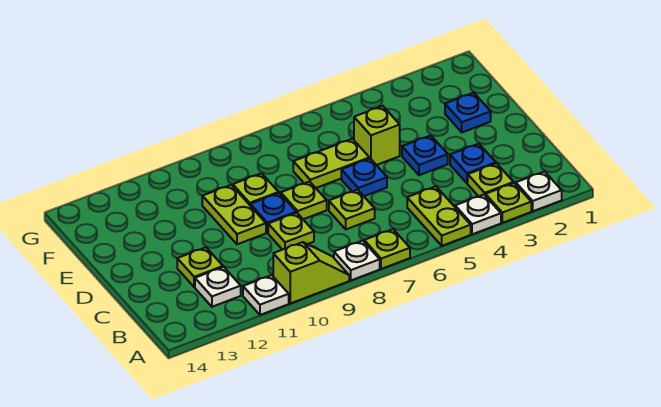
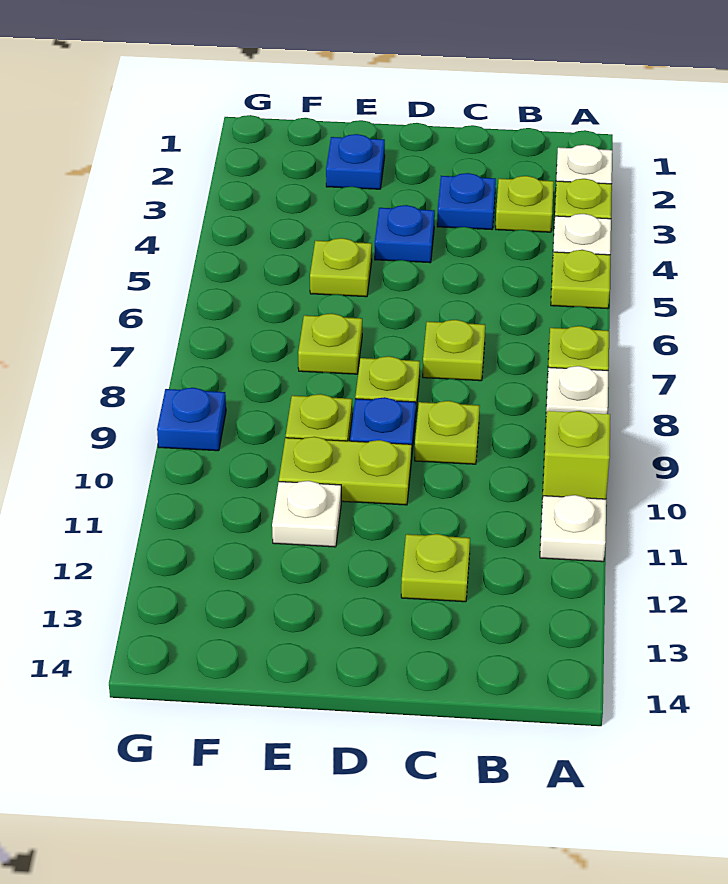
lime plate A5:B5 level 1 -> lime plate A5 level 1
white plate B12 level 1 -> white plate E11 level 1
blue plate D6 level 1 -> blue plate G9 level 1
lime brick E5 level 1 -> lime plate E5 level 1
lime plate E6:E7 level 1 -> lime plate E7 level 1

